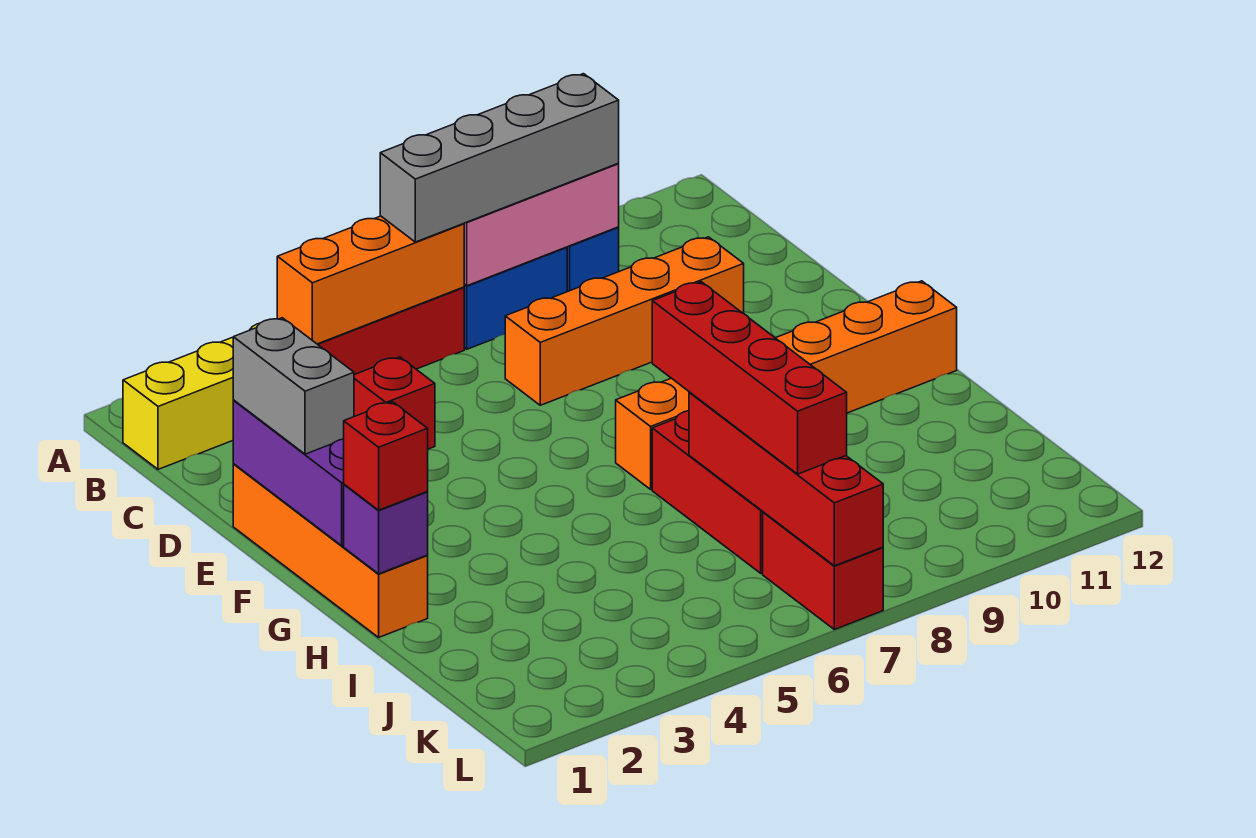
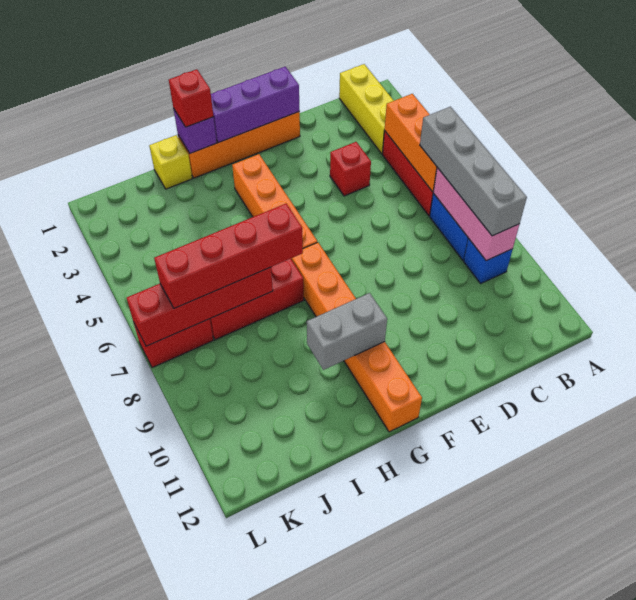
orange brick D7:D10 level 1 -> orange brick G3:G6 level 1
grey brick E1:F1 level 3 -> grey brick G10:H10 level 2
none -> yellow brick I1 level 1

